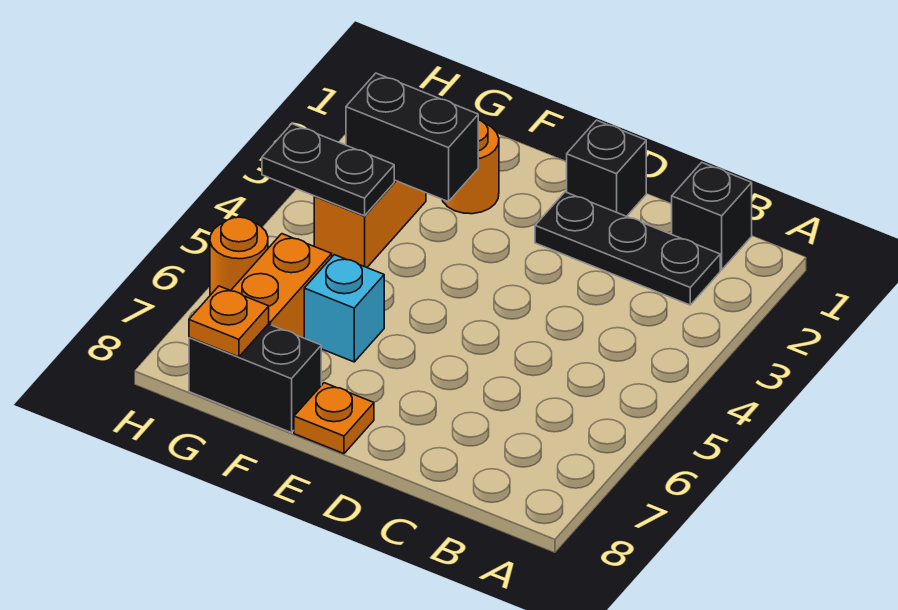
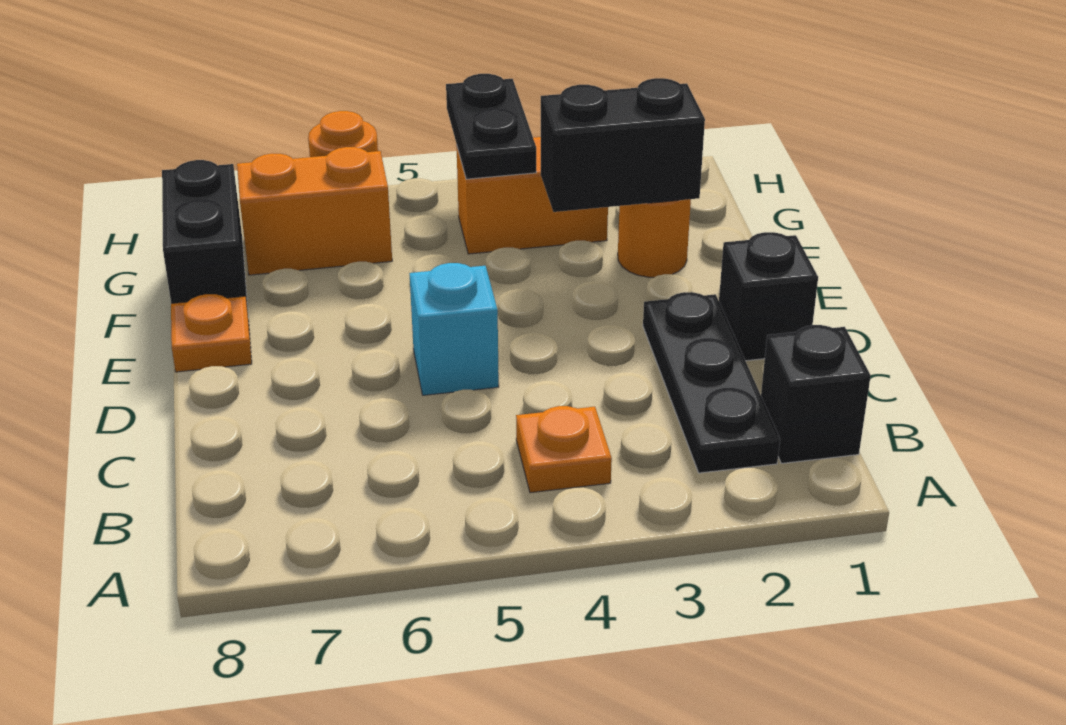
black brick F3:G3 level 2 -> black brick F2:F3 level 2
cyan brick F6 level 1 -> cyan brick D5 level 1
orange plate G8 level 2 -> orange plate B4 level 1

